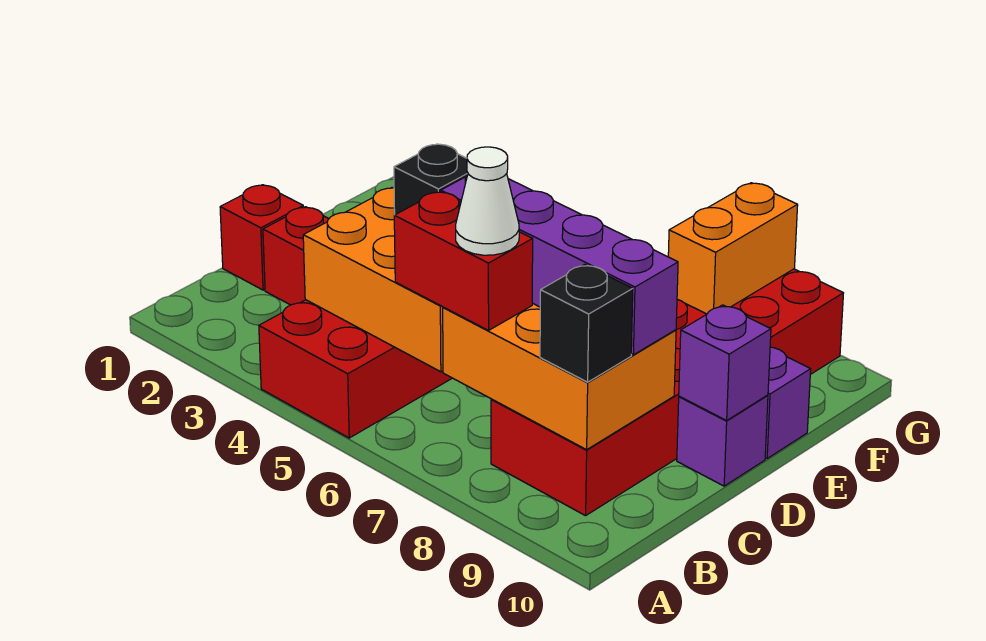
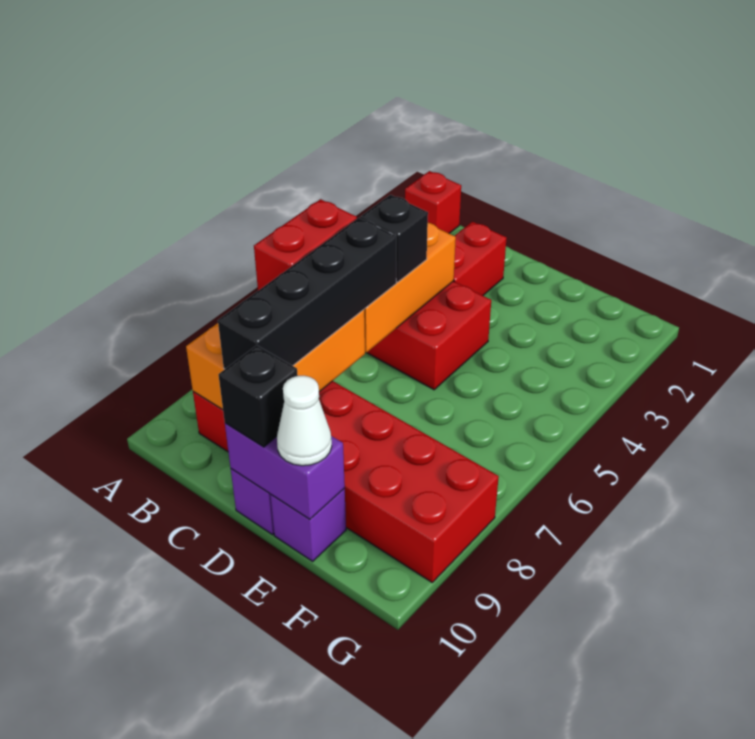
white cone B7 level 4 -> white cone E10 level 3
black brick B9 level 3 -> black brick D10 level 3
red brick C1 level 1 -> red brick A1 level 1
purple brick C6:C9 level 3 -> black brick C6:C9 level 3
purple brick D10 level 2 -> purple brick D10:E10 level 2
orange brick F8:G8 level 2 -> none

